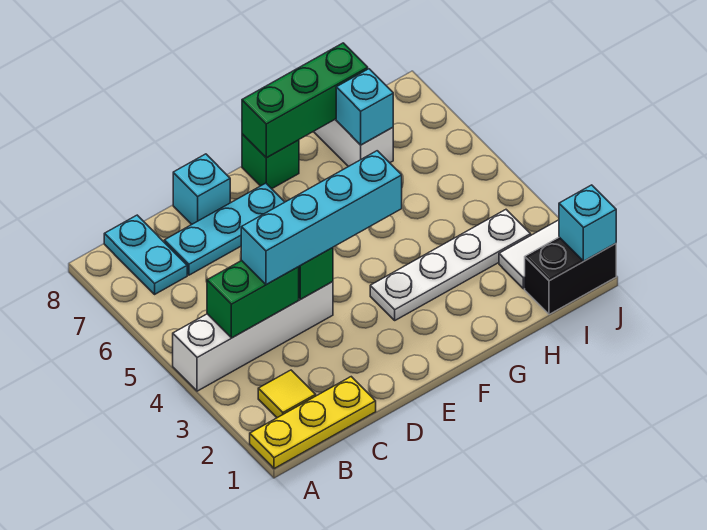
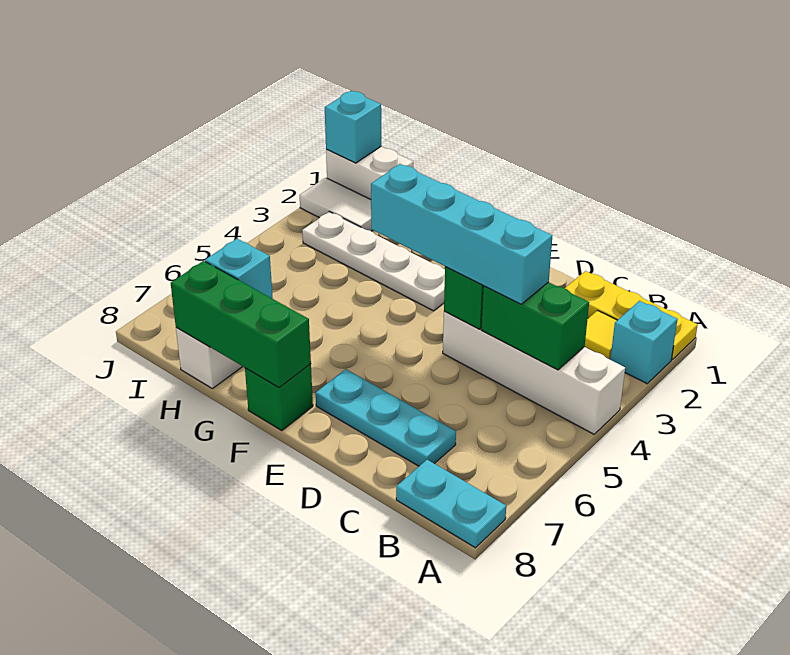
cyan plate B7:B8 level 1 -> cyan plate A8:B8 level 1
cyan brick D8 level 1 -> cyan brick A2 level 1
black brick I1:J1 level 1 -> white brick I1:J1 level 1

